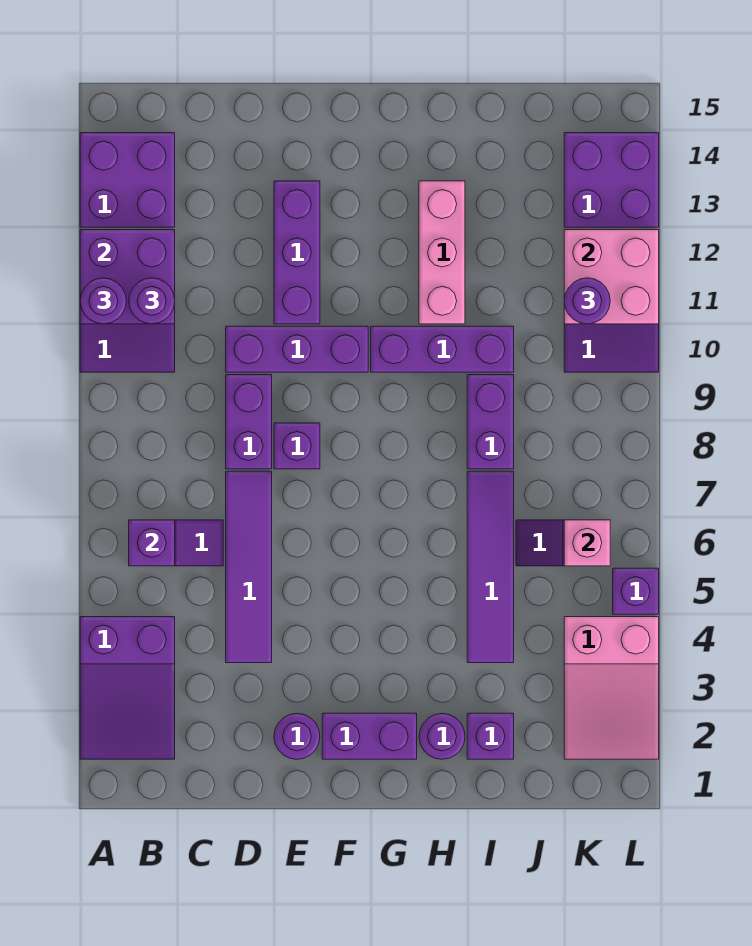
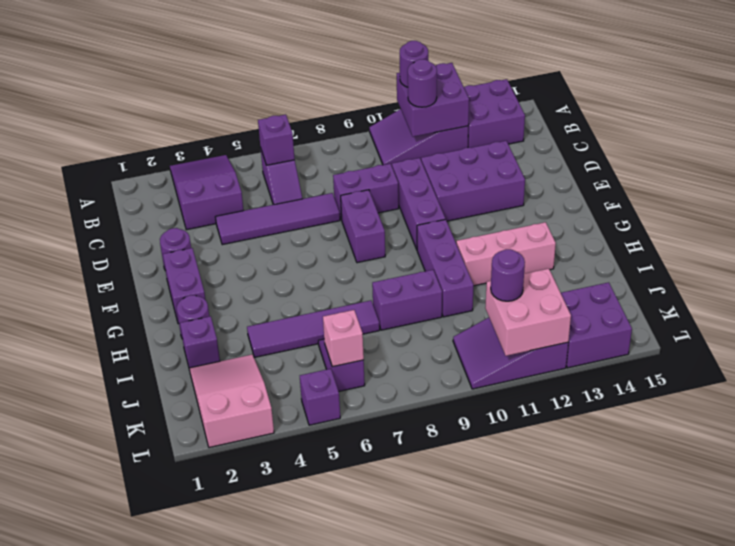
purple slope A2:B4 level 1 top 4 -> purple slope A3:C4 level 1 top C
purple brick E8 level 1 -> purple brick E8:F8 level 1
purple brick E11:E13 level 1 -> purple brick D11:E13 level 1
pink slope K2:L4 level 1 top 4 -> pink slope J2:L3 level 1 top L

